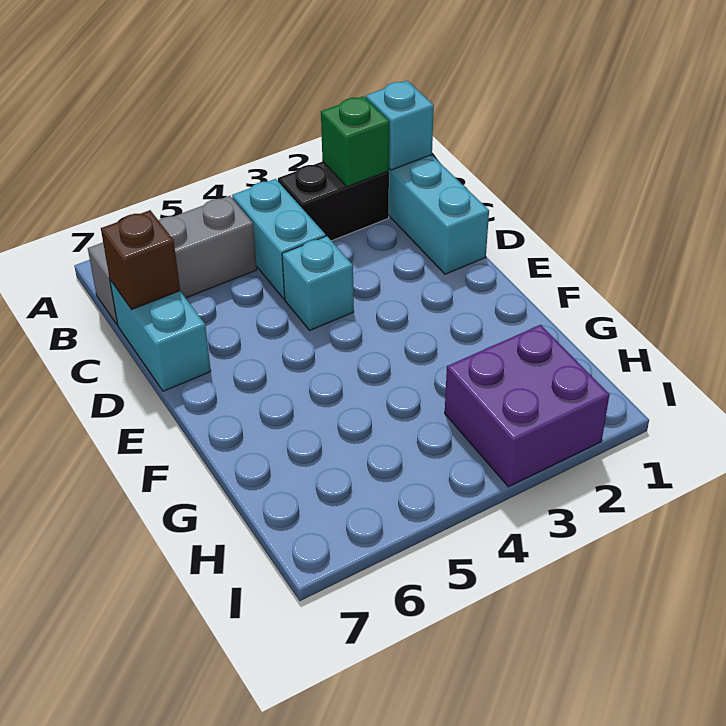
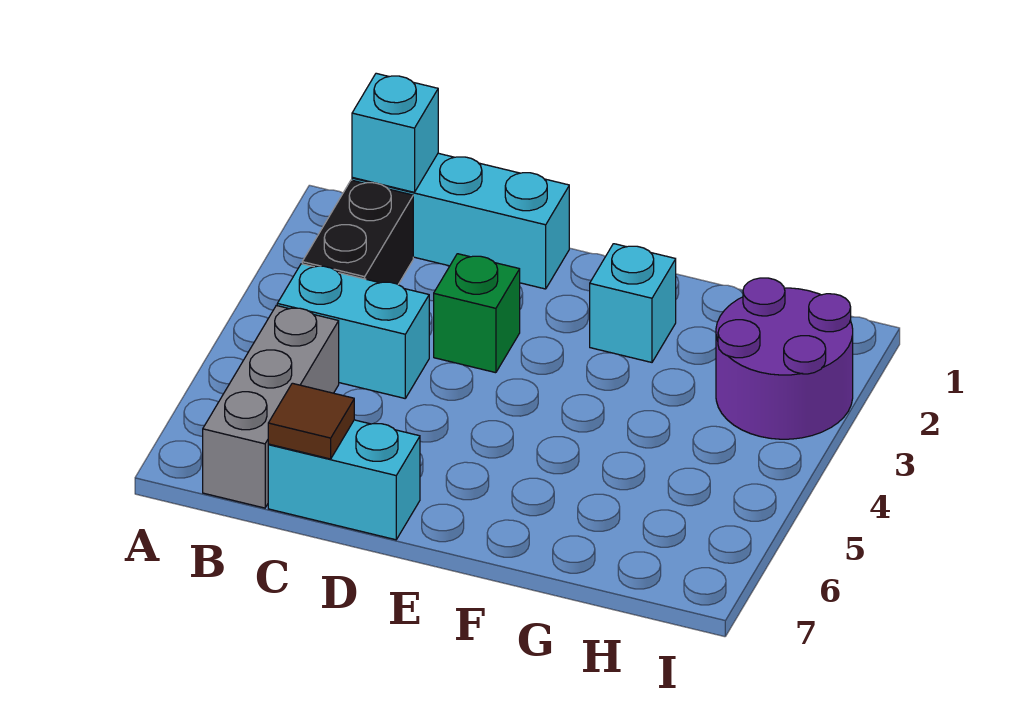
green brick B2 level 2 -> green brick D3 level 1
brown brick C7 level 2 -> brown tile C7 level 2
cyan brick D4 level 1 -> cyan brick F2 level 1
purple brick H2:I3 level 1 -> purple round brick H2:I3 level 1

